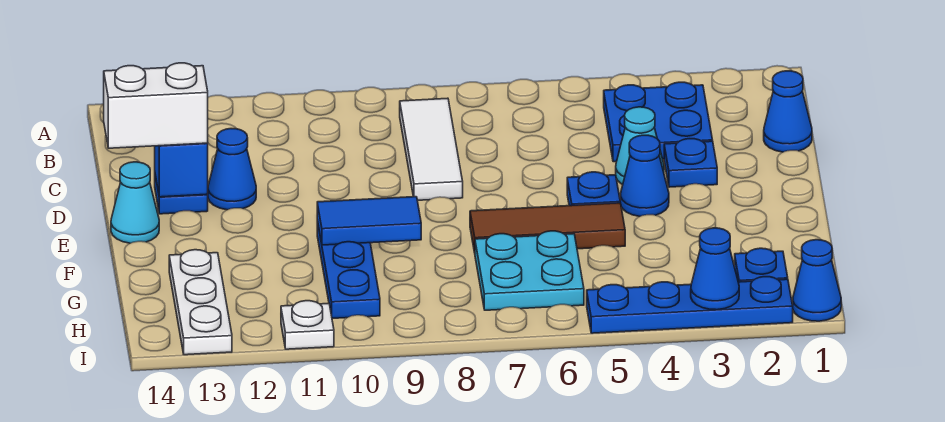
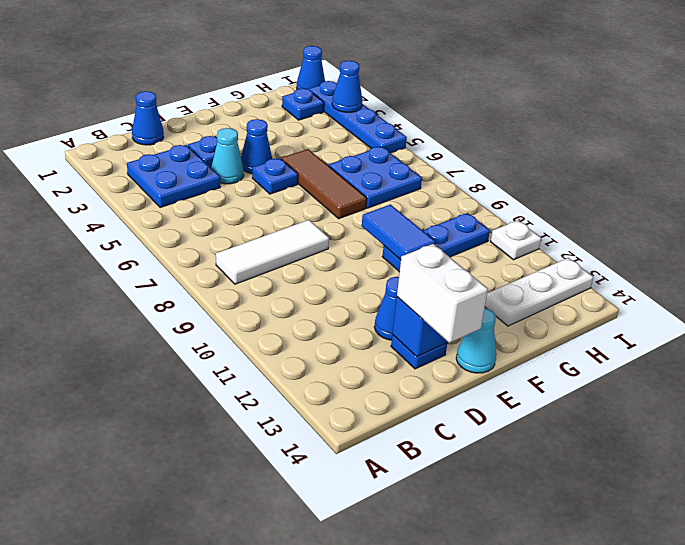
cyan plate G6:H7 level 1 -> blue plate G6:H7 level 1

